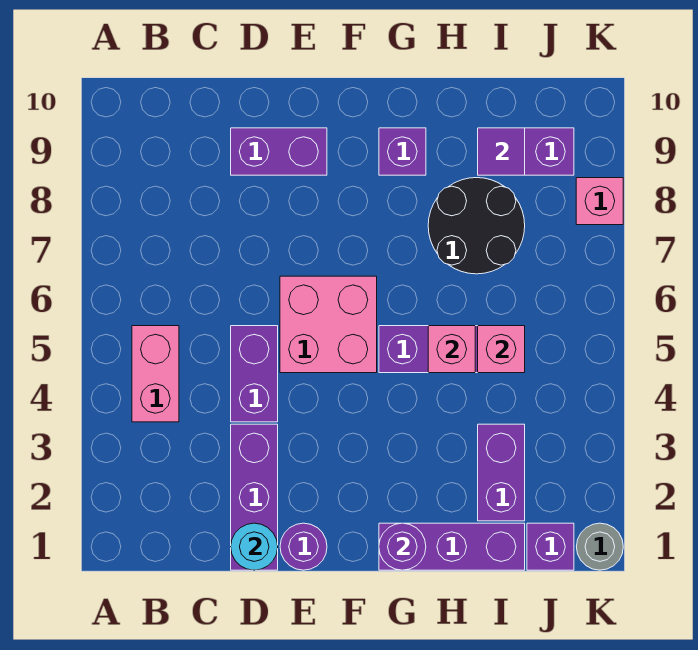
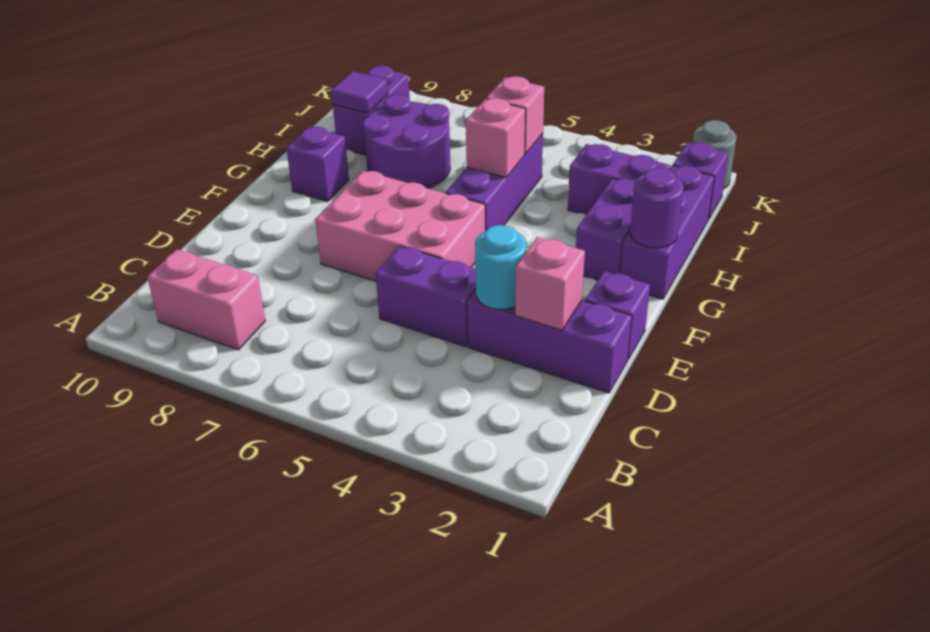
pink brick B4:B5 level 1 -> pink brick B8:B9 level 1
cyan round brick D1 level 2 -> cyan round brick D3 level 2
purple brick D9:E9 level 1 -> purple brick G2:H2 level 1
purple round brick E1 level 1 -> purple brick E1 level 1
pink brick E5:F6 level 1 -> pink brick E5:F7 level 1
black round brick H7:I8 level 1 -> purple round brick H7:I8 level 1
pink brick K8 level 1 -> pink brick D2 level 2

